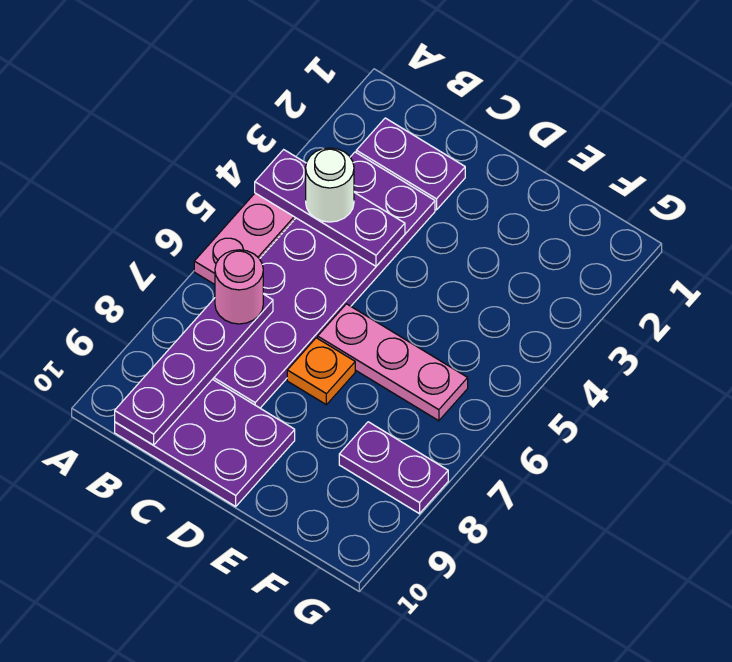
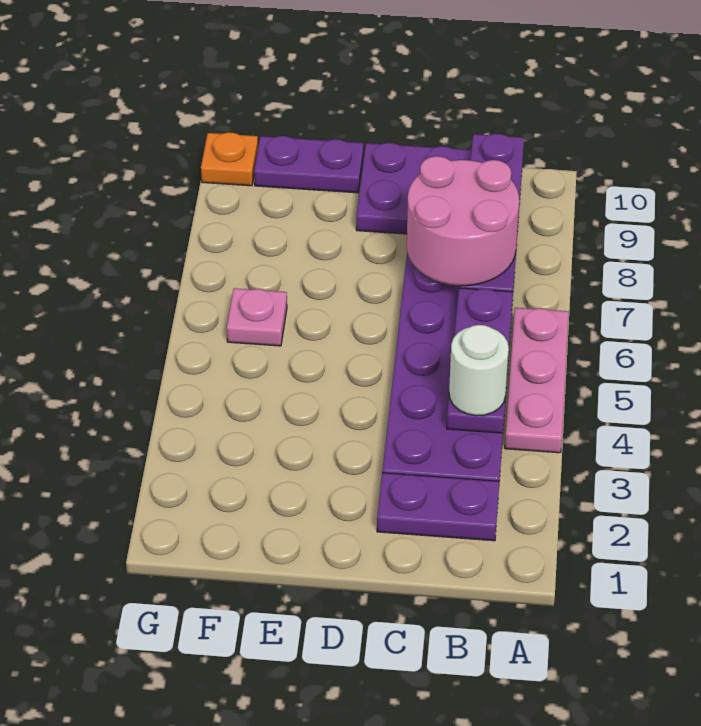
purple plate A4:C4 level 2 -> purple plate B4:B6 level 2
pink round brick B7 level 3 -> pink round brick B7:C8 level 3
pink plate D6:F6 level 1 -> pink plate F6 level 1
orange plate D7 level 1 -> orange plate G10 level 1
purple plate F8:G8 level 1 -> purple plate E10:F10 level 1

